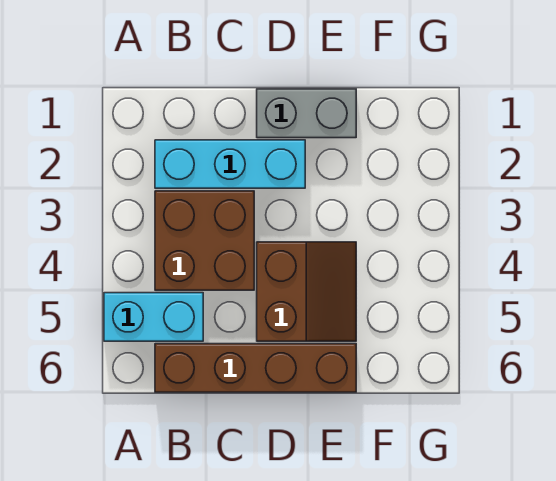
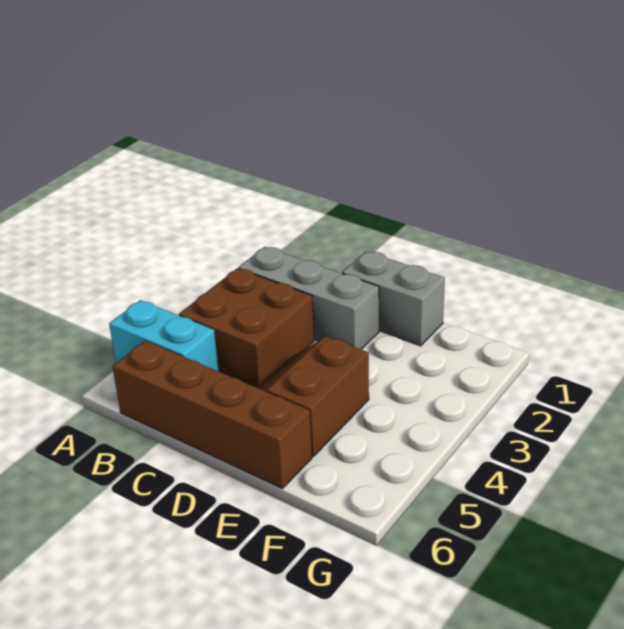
cyan brick B2:D2 level 1 -> grey brick B2:D2 level 1
brown slope D4:E5 level 1 top D -> brown slope D4:E5 level 1 top E

